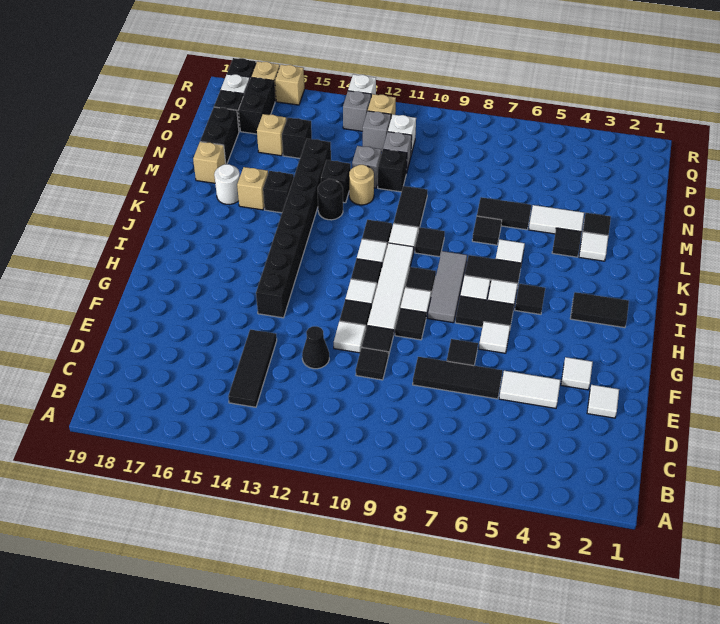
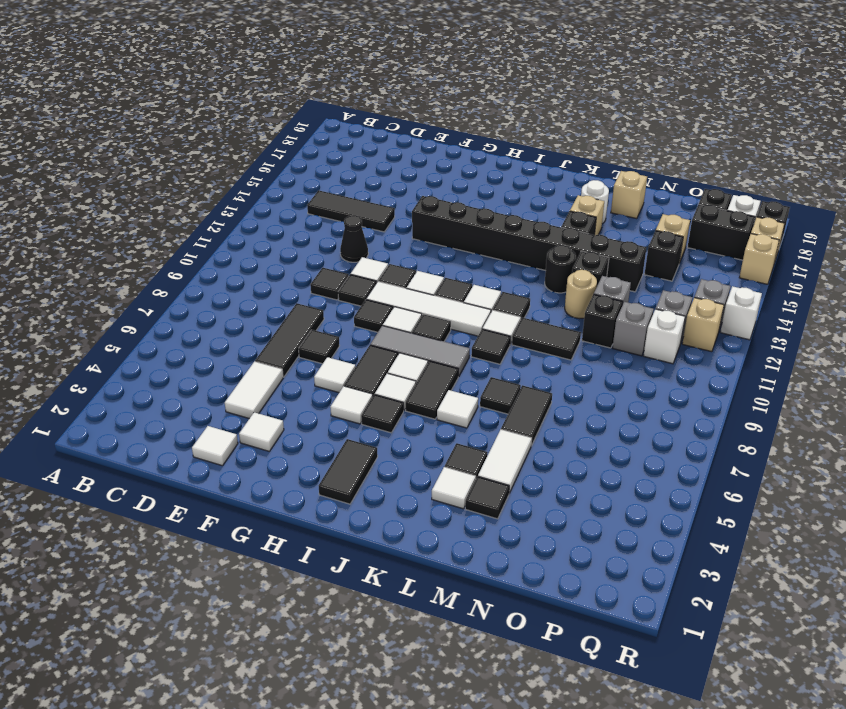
none -> white tile H5 level 1
black brick N18:O18 level 1 -> none

